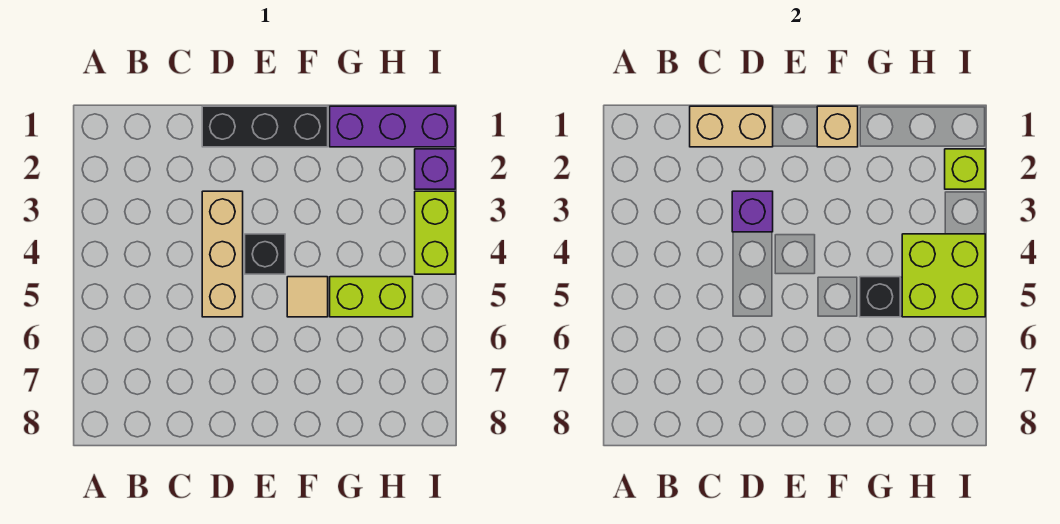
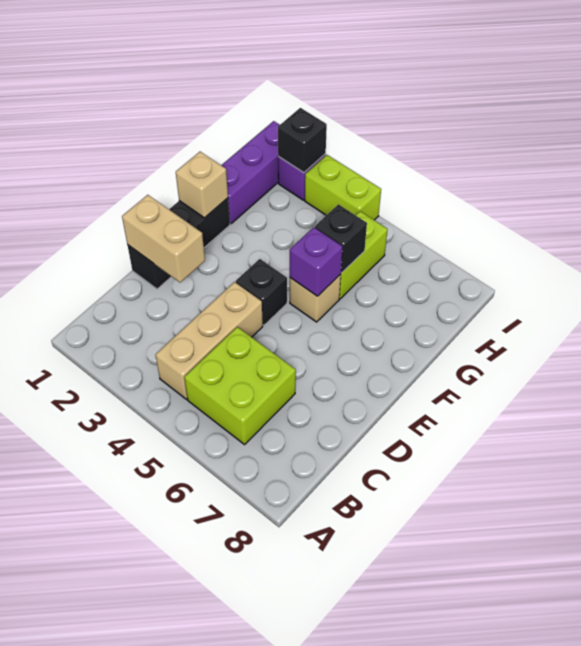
tan brick C1:D1 level 2 -> tan brick D1:D2 level 2
tan brick D3:D5 level 1 -> tan brick B4:D4 level 1
purple brick D3 level 2 -> purple brick F5 level 2
tan tile F5 level 1 -> tan brick F5 level 1
lime brick H4:I5 level 2 -> lime brick B5:C6 level 1
lime brick I2 level 2 -> black brick I2 level 2

